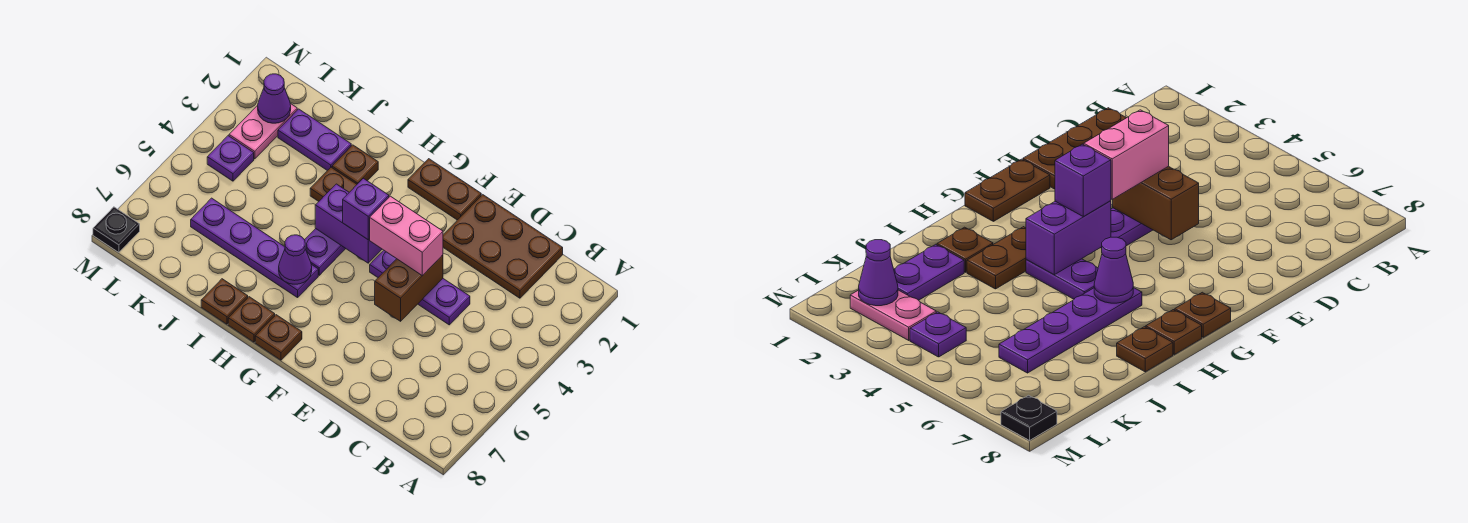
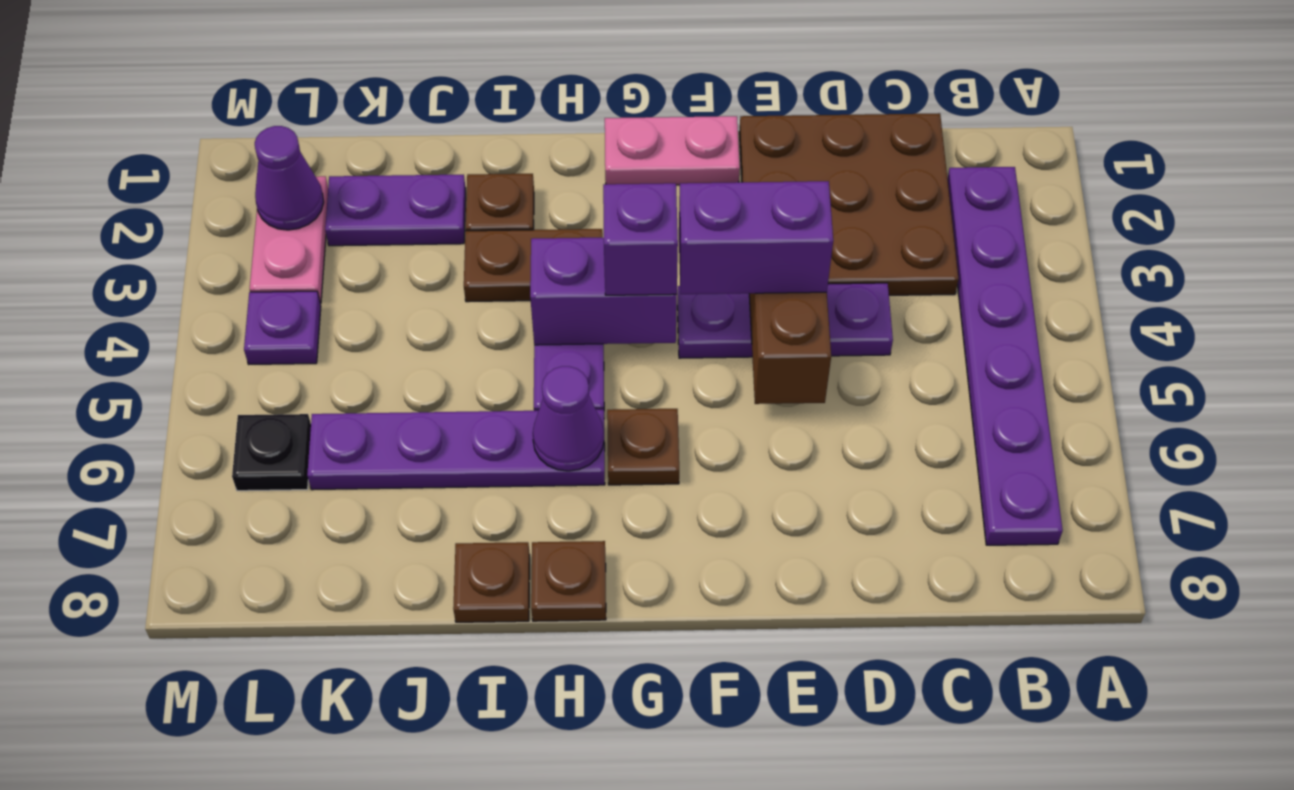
none -> purple plate B2:B7 level 1
brown plate C1:E2 level 1 -> brown plate C1:E3 level 1
pink brick E4:F4 level 3 -> purple brick E4:F4 level 3
brown plate F1:G1 level 1 -> pink plate F1:G1 level 1
brown plate G8 level 1 -> brown plate G6 level 1
black plate M8 level 1 -> black plate L6 level 1

